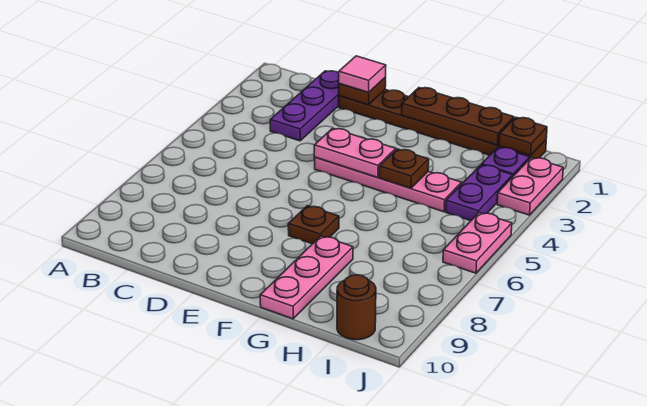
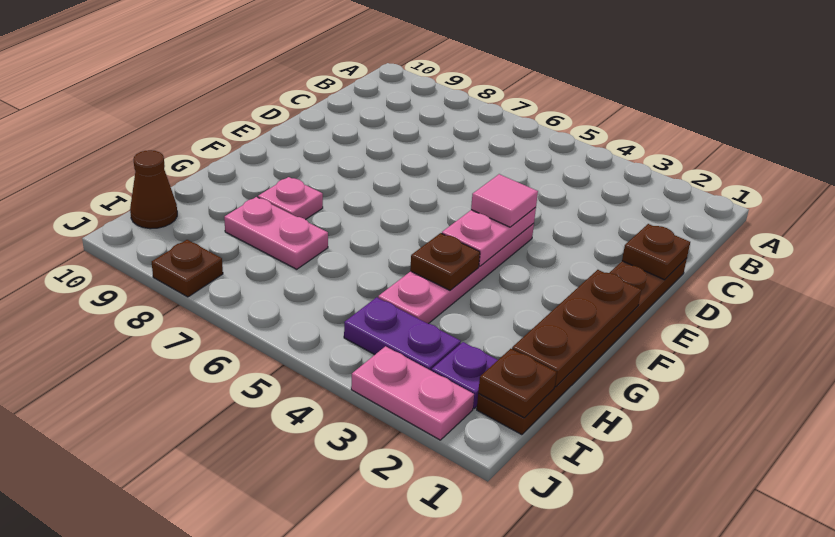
purple plate C1:C3 level 1 -> none
pink tile D1 level 3 -> pink tile E4 level 3
brown plate F7 level 1 -> brown plate J8 level 1
pink plate G8:G10 level 1 -> pink plate G8 level 1
brown round brick I10 level 1 -> brown cone I10 level 1
pink plate J5:J6 level 1 -> pink plate H7:H8 level 1

